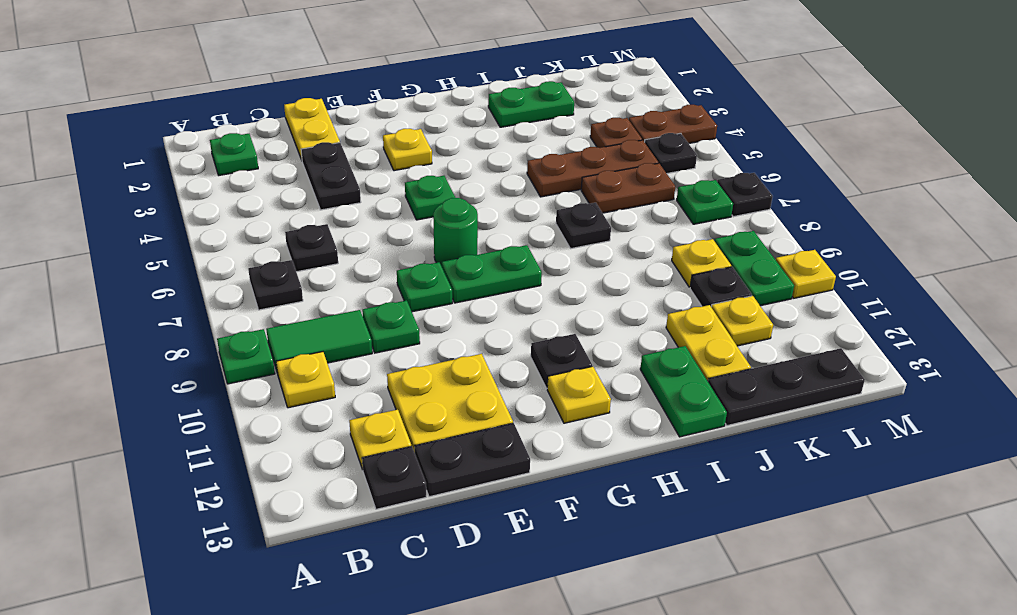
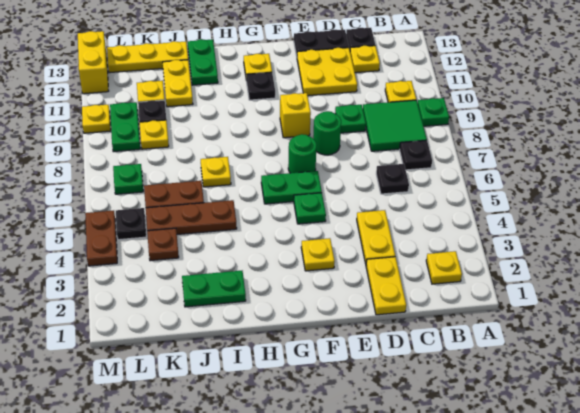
green plate B2 level 1 -> yellow plate B2 level 1
green tile B9:C9 level 1 -> green tile B8:C9 level 1
black plate D3:D4 level 1 -> yellow plate D3:D4 level 1
green plate E8 level 1 -> green round brick E8 level 1
green plate F8:G8 level 1 -> green plate F6:G6 level 1
none -> yellow brick F9 level 1
black plate I7 level 1 -> yellow plate I7 level 1
black plate J13:L13 level 1 -> yellow plate J13:L13 level 1
brown plate L4:M4 level 1 -> brown plate M4:M5 level 1
black plate M7 level 1 -> none
none -> yellow brick M12:M13 level 1

